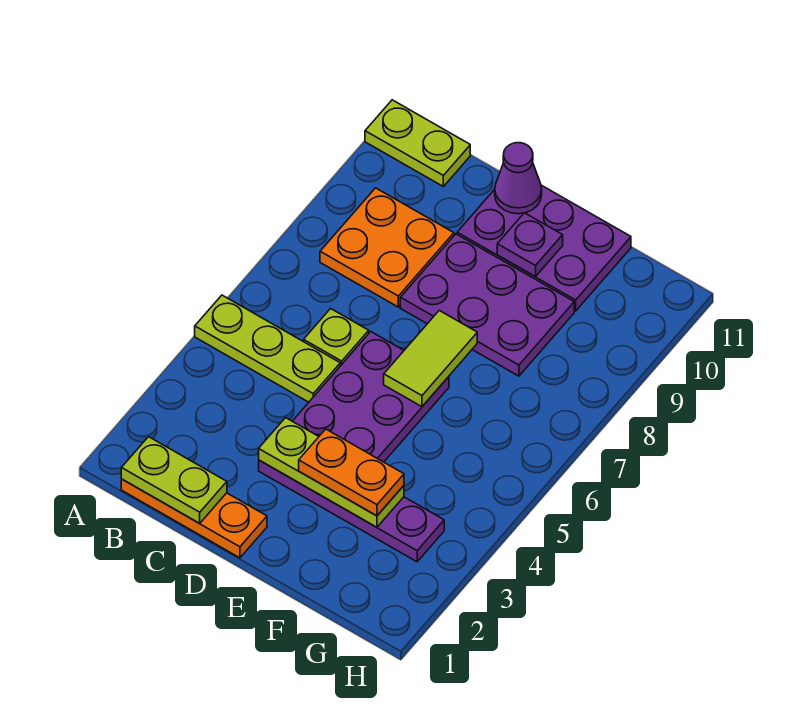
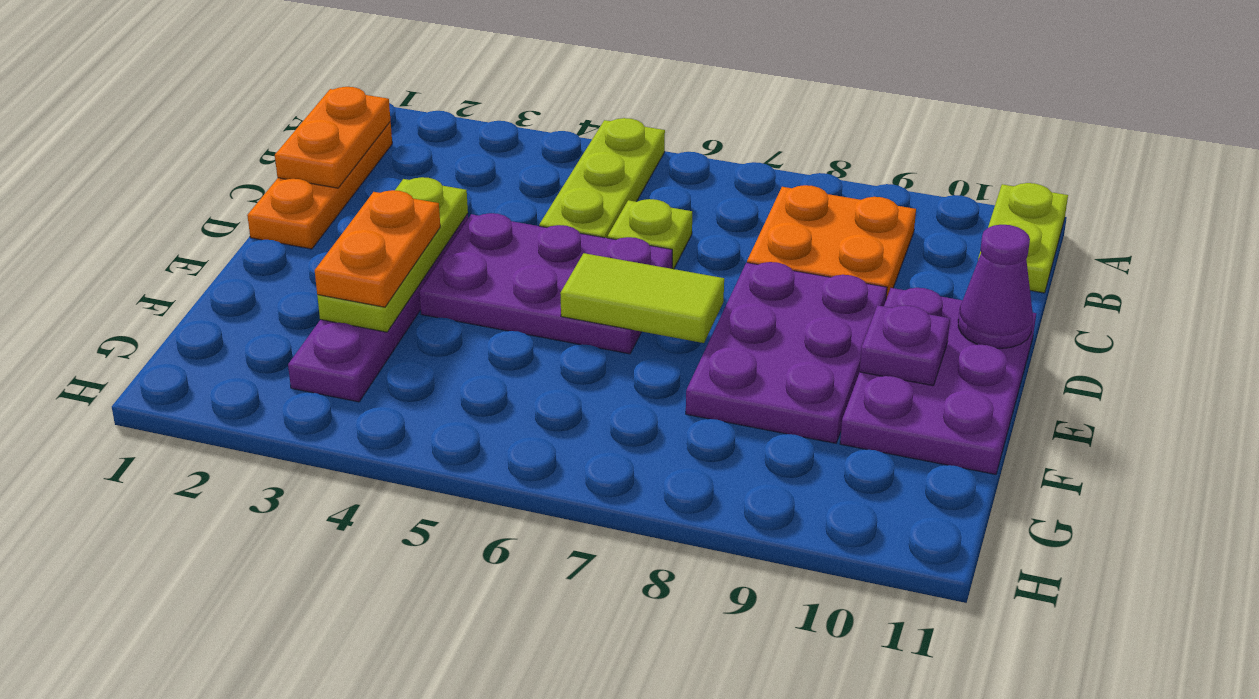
lime plate B1:C1 level 2 -> orange plate B1:C1 level 2

